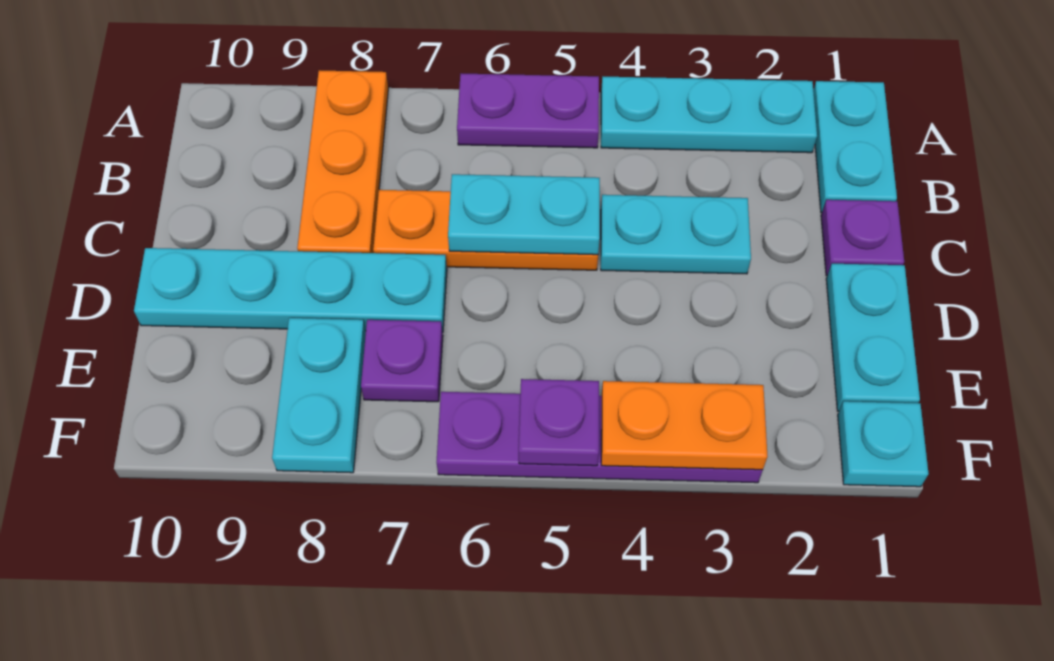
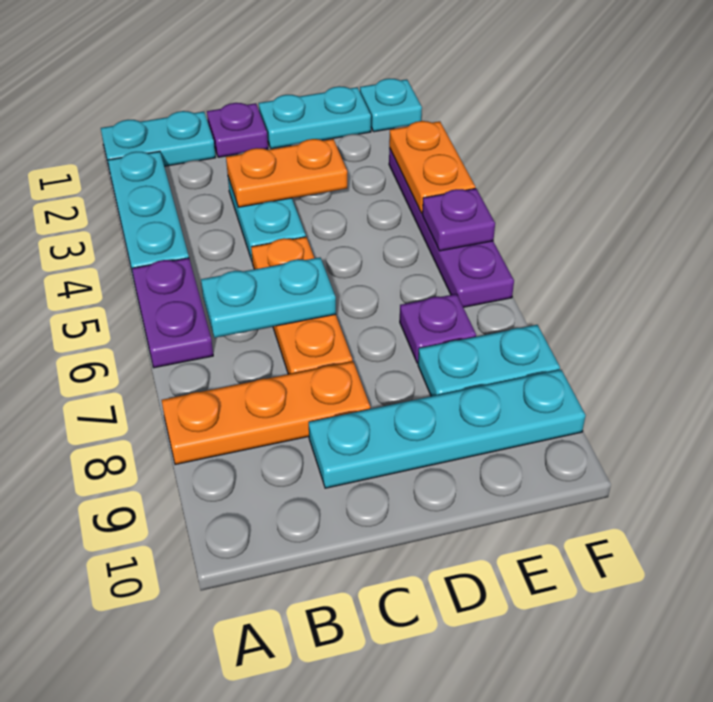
none -> orange plate C3:D3 level 2
cyan plate C5:C6 level 2 -> cyan plate B6:C6 level 2
cyan plate D7:D10 level 1 -> cyan plate C9:F9 level 1

